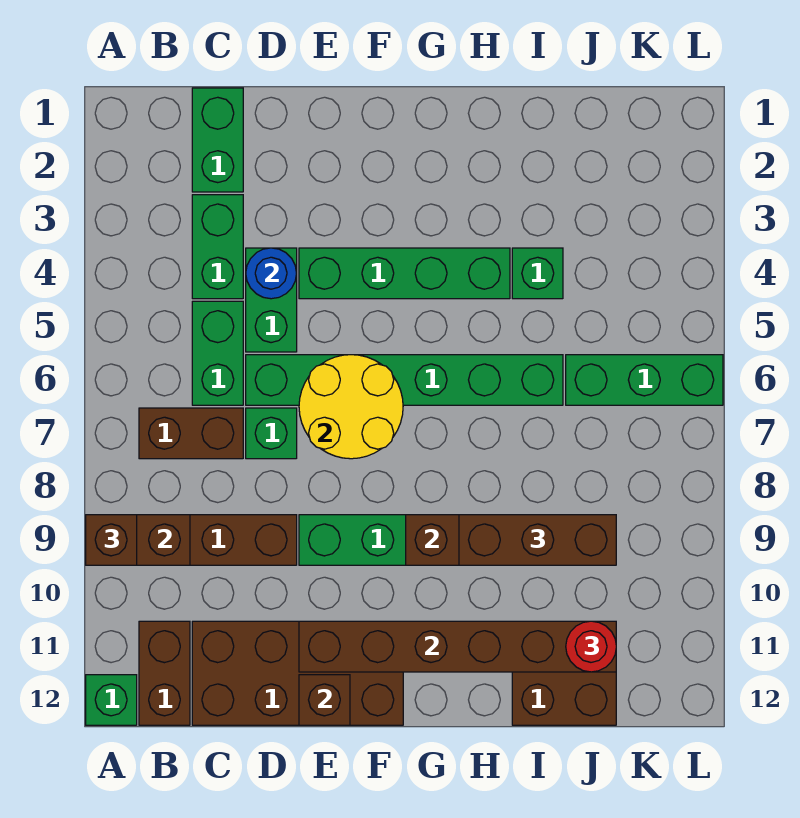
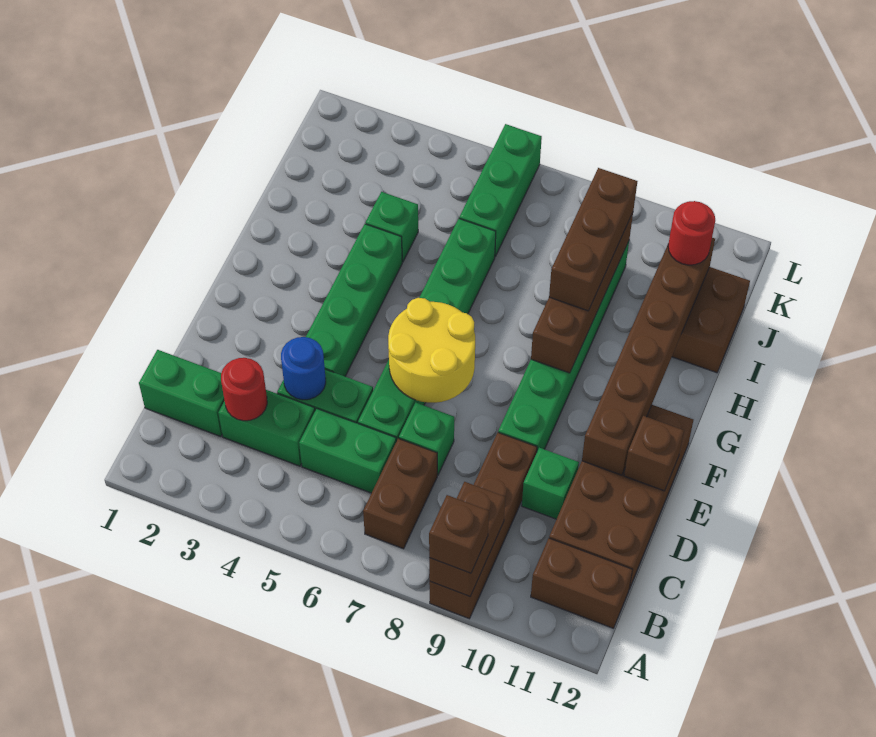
green brick A12 level 1 -> green brick D10 level 1
none -> red round brick C3 level 2

